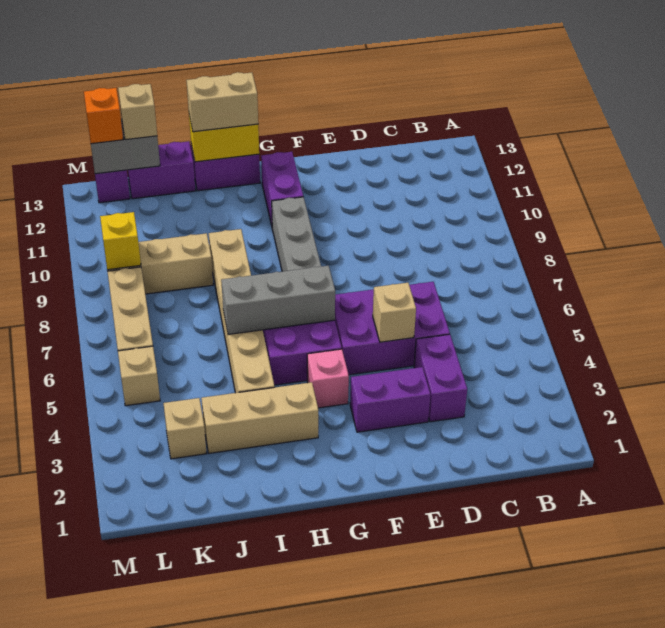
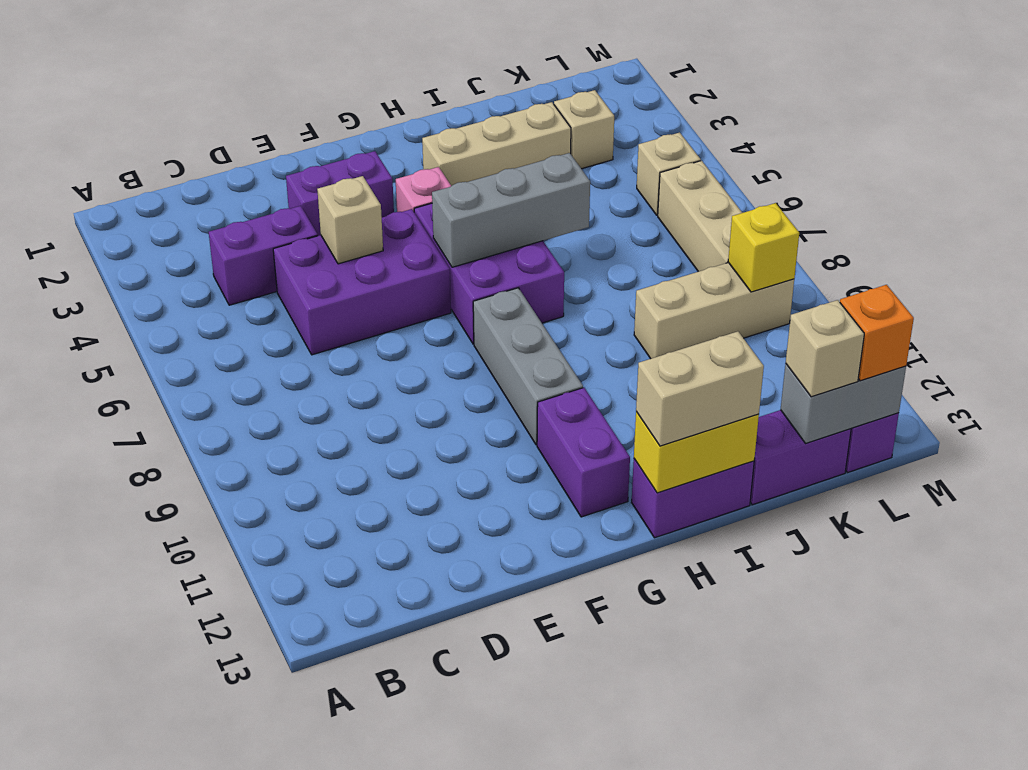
purple brick D3:D4 level 1 -> purple brick C4:D4 level 1
tan brick I4:I9 level 1 -> none

